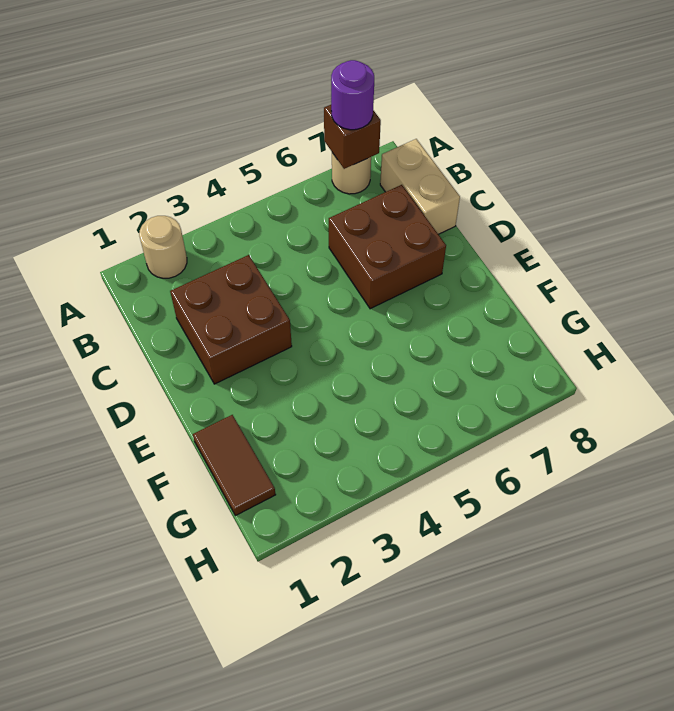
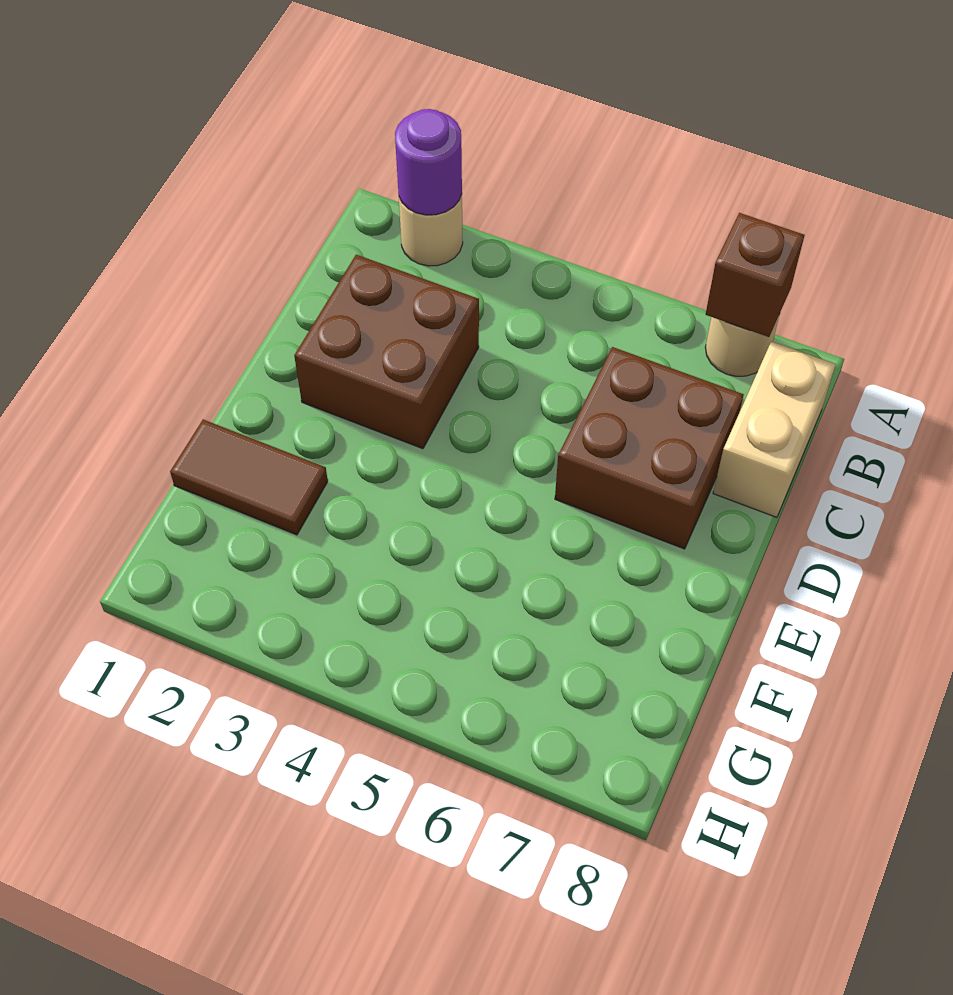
purple round brick A7 level 3 -> purple round brick A2 level 2
brown tile F1:G1 level 1 -> brown tile F1:F2 level 1

